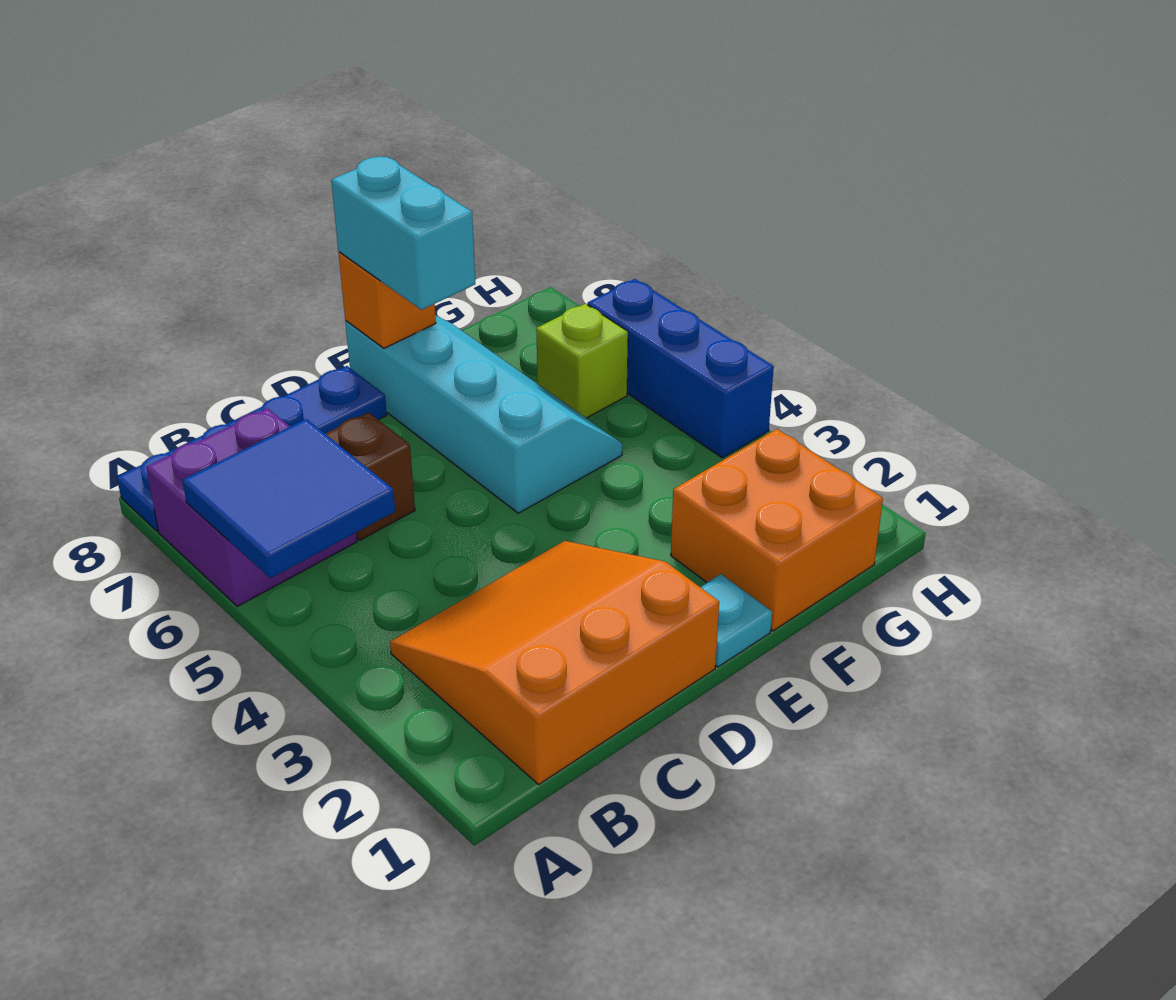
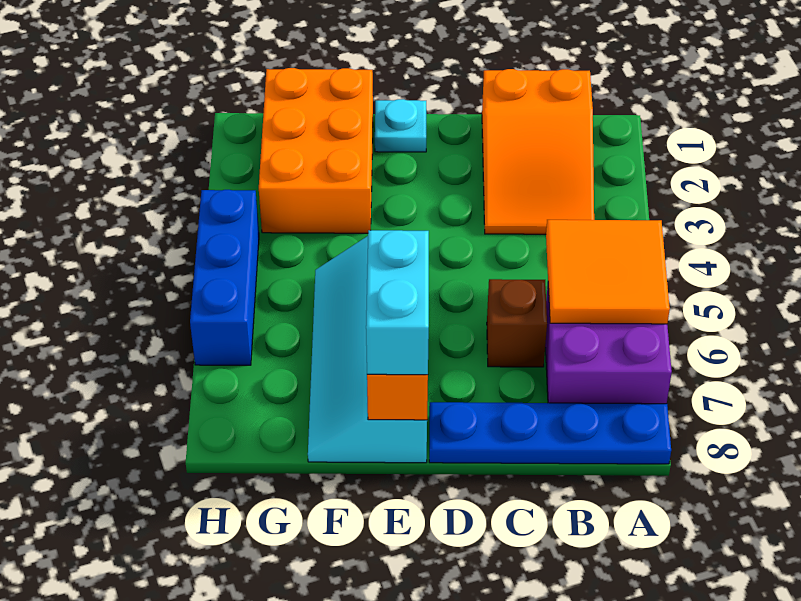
blue tile A5:B6 level 2 -> orange tile A5:B6 level 2
orange slope B1:D3 level 1 top 1 -> orange slope B1:C3 level 1 top 1
orange brick F1:G2 level 1 -> orange brick F1:G3 level 1
lime brick G6 level 1 -> none

